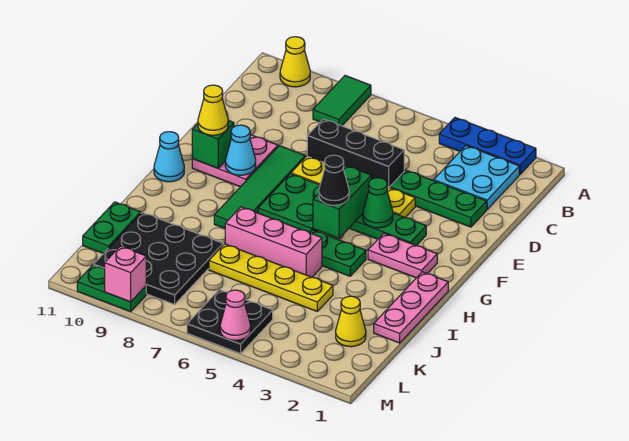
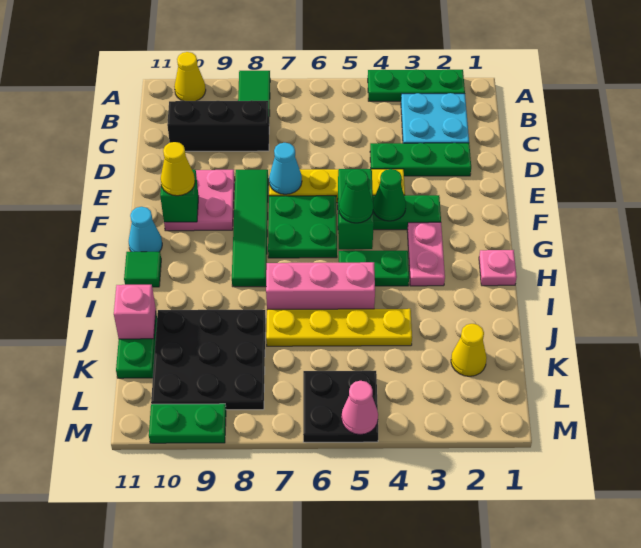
blue plate A2:A4 level 1 -> green plate A2:A4 level 1
black brick D5:D7 level 1 -> black brick C8:C10 level 1
cyan cone F9 level 2 -> cyan cone E7 level 2
pink plate G2:G3 level 1 -> pink plate G3:H3 level 1
black cone G5 level 3 -> green cone G5 level 3
pink plate H1:J1 level 1 -> pink plate H1 level 1
none -> green tile H11 level 1
pink brick M9 level 2 -> pink brick J11 level 2

